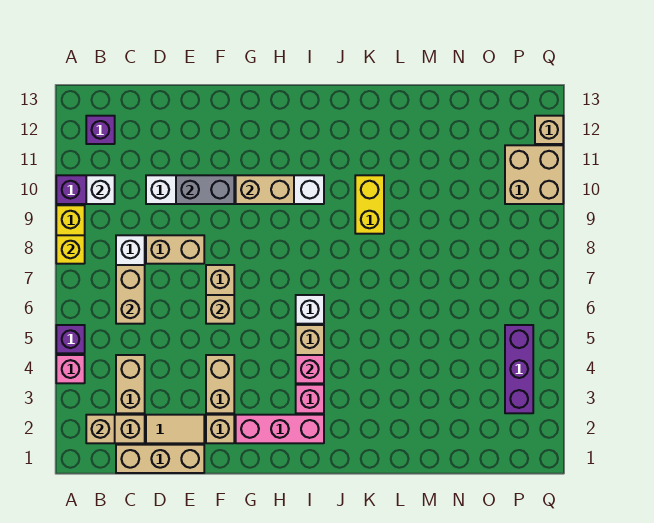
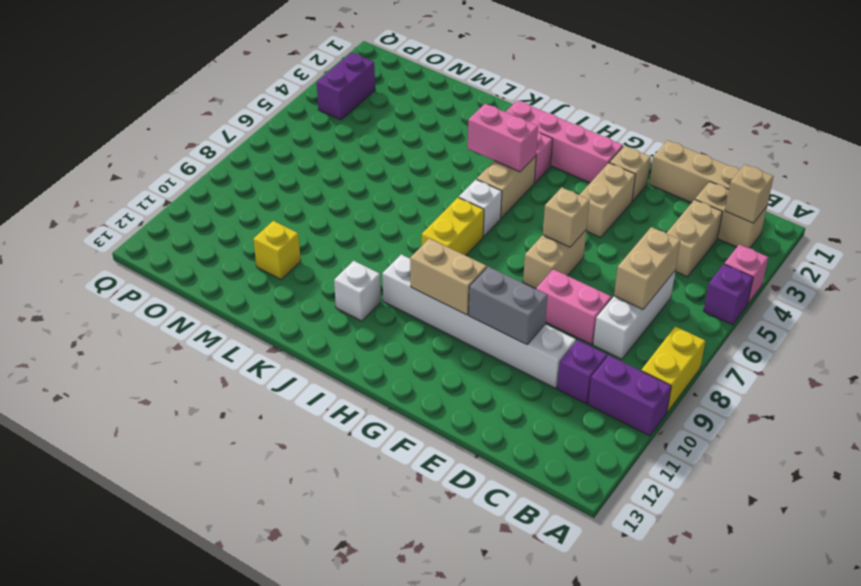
yellow brick A8 level 2 -> yellow brick M11 level 1
white brick B10 level 2 -> white brick J11 level 1
purple brick B12 level 1 -> purple brick C10 level 1
tan tile D2:E2 level 1 -> none
tan brick D8:E8 level 1 -> pink brick D8:E8 level 1
pink brick G2:I2 level 1 -> pink brick G2:J2 level 1
pink brick I4 level 2 -> pink brick I4:J4 level 2
yellow brick K9:K10 level 1 -> yellow brick I7:I8 level 1
purple brick P3:P5 level 1 -> purple brick P3:P4 level 1
tan brick P10:Q11 level 1 -> none
tan brick Q12 level 1 -> none

